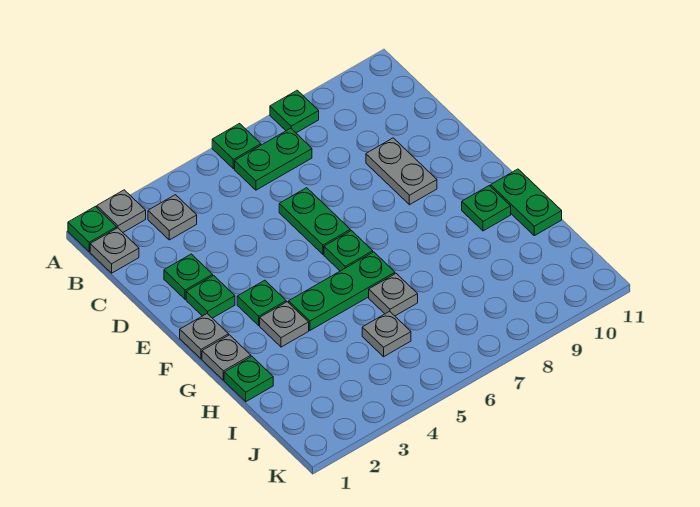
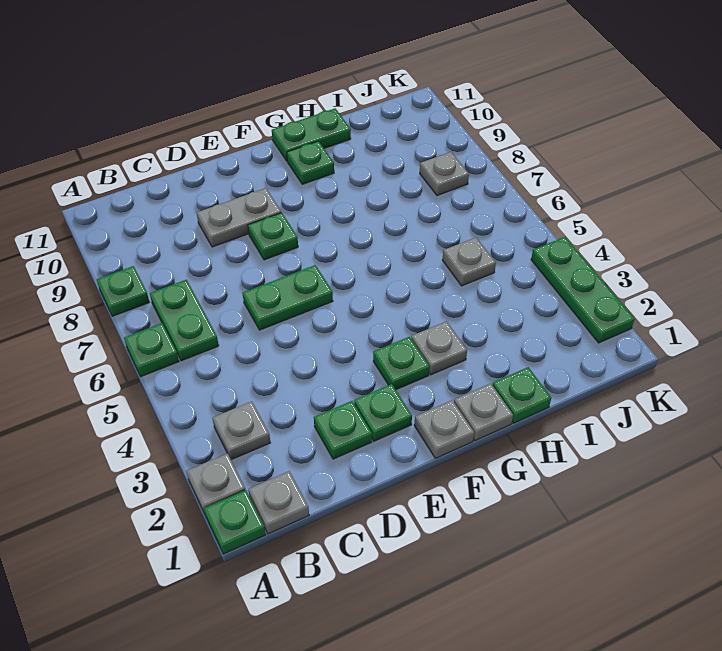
green plate F6 level 1 -> green plate E8 level 1
green plate G4:G6 level 1 -> green plate K2:K4 level 1
grey plate H6 level 1 -> grey plate J8 level 1

